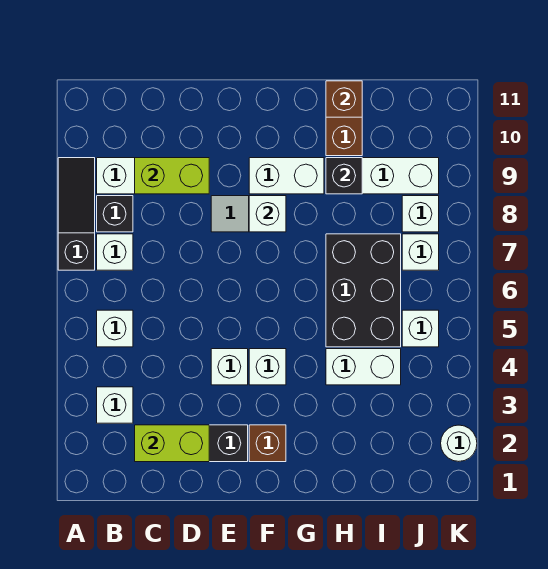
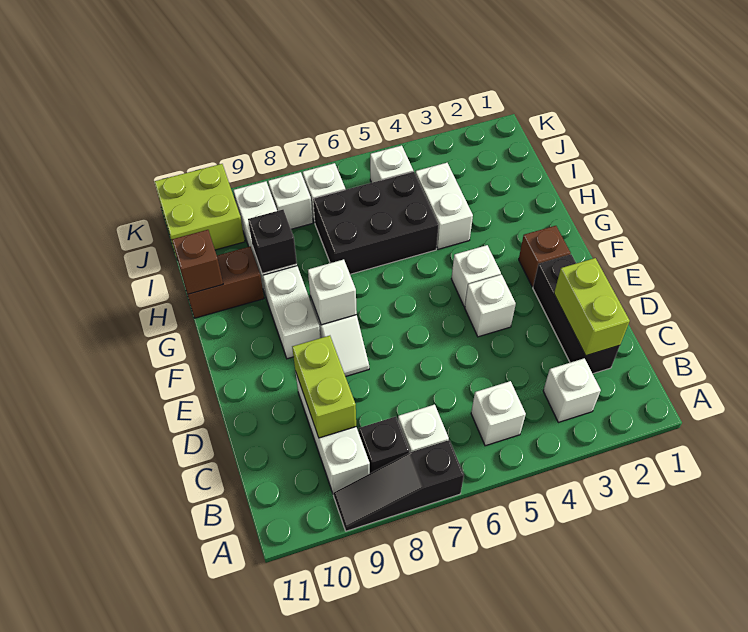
none -> lime brick J10:K11 level 1
white round brick K2 level 1 -> none

